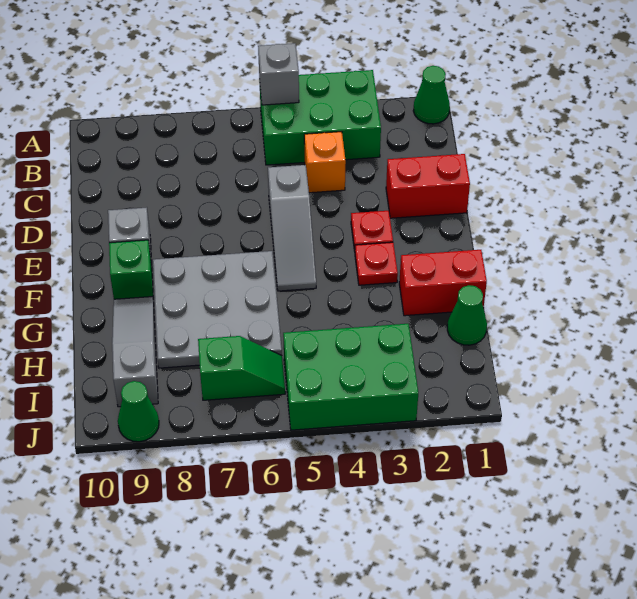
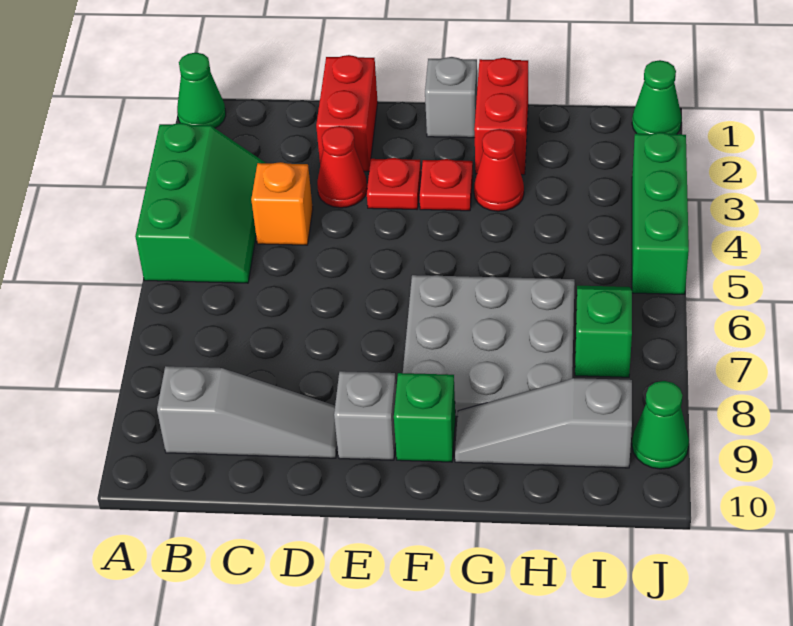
green brick A3:B5 level 1 -> green slope A3:B5 level 1 top A
grey brick A5 level 2 -> grey brick F1 level 1
none -> red cone D3 level 1
grey slope D5:F5 level 1 top D -> grey slope B9:D9 level 1 top B
none -> red cone G3 level 1
green cone H1 level 1 -> green cone J1 level 1
green brick I3:J5 level 1 -> green brick J3:J5 level 1

